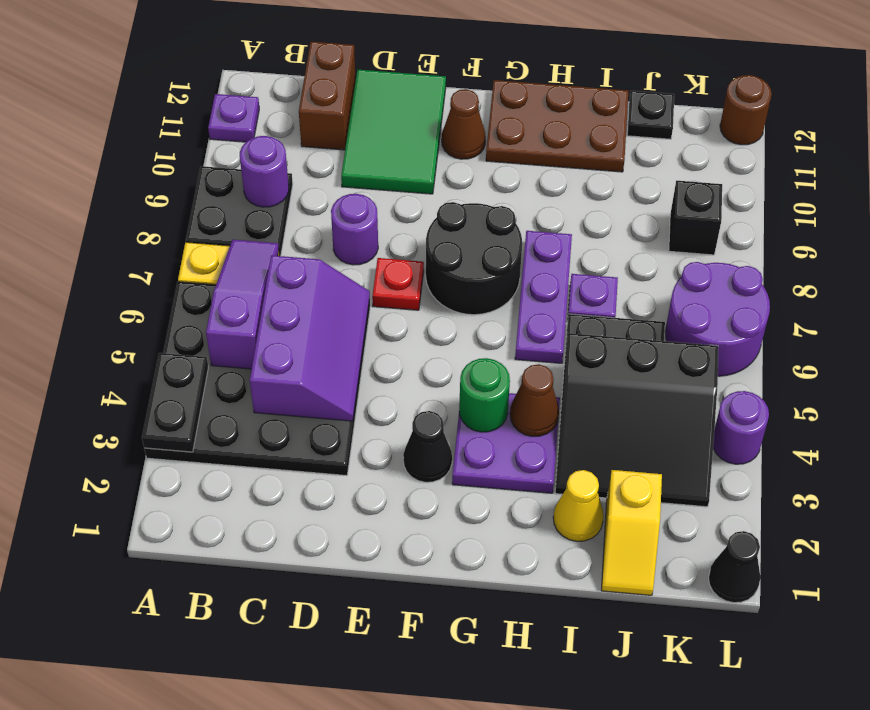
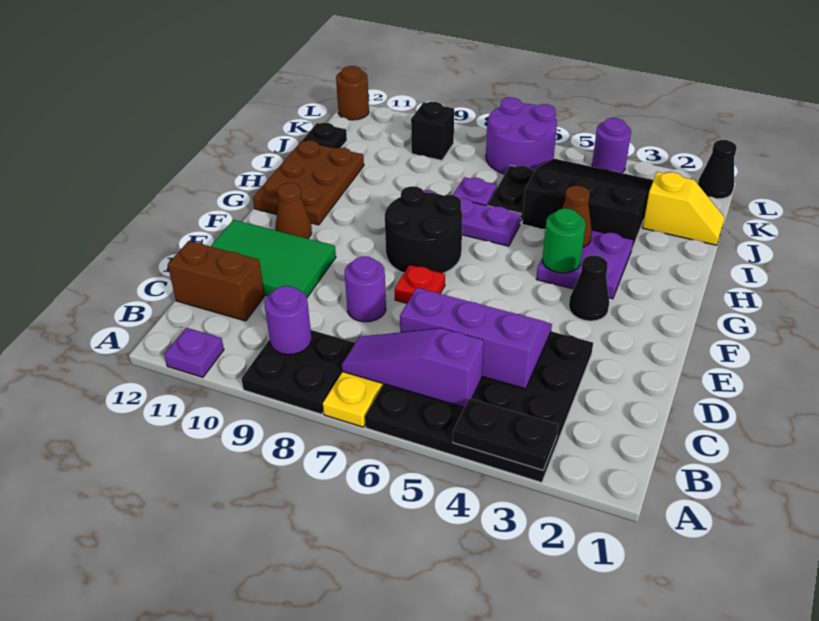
yellow cone I2 level 1 -> none
black slope I3:K5 level 1 top 5 -> black slope I3:K5 level 1 top I

